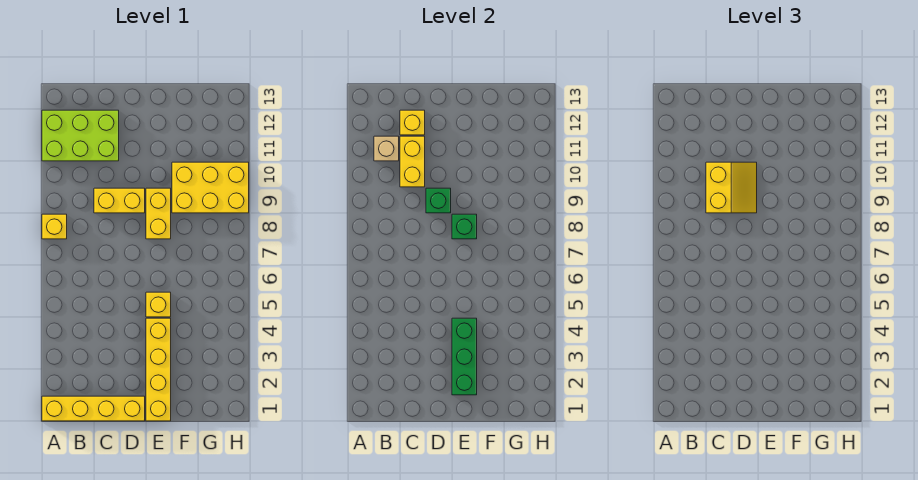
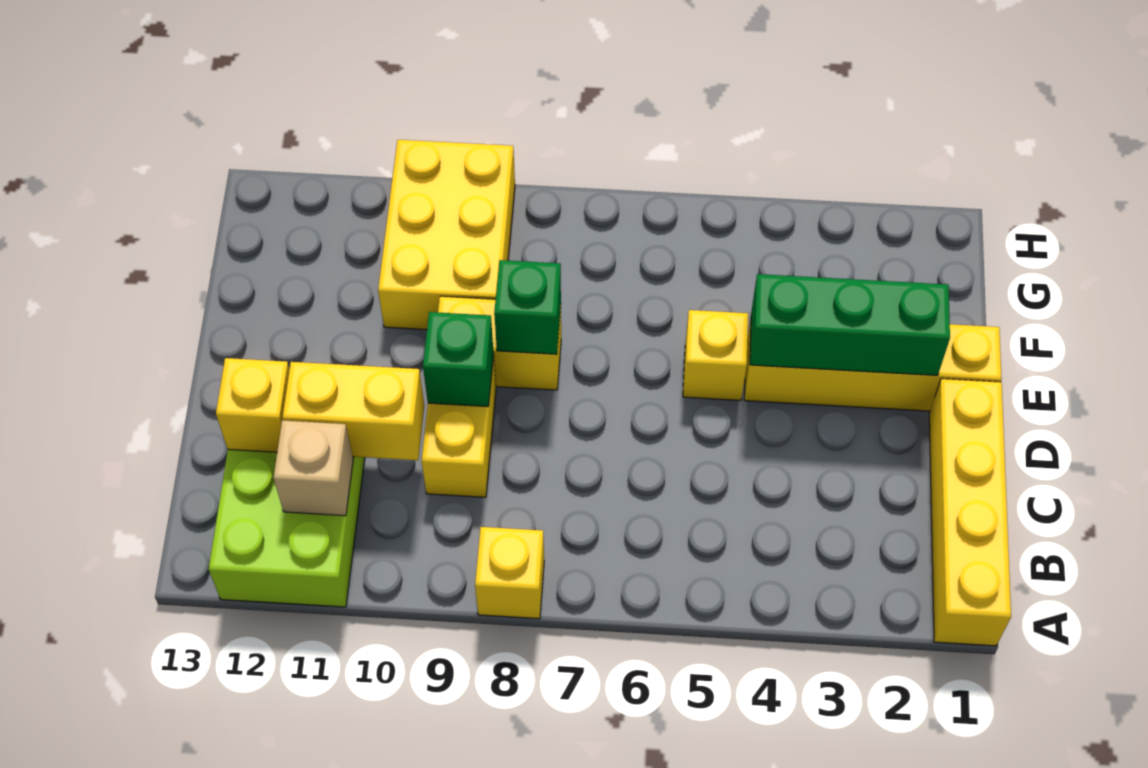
yellow slope C9:D10 level 3 top C -> none

